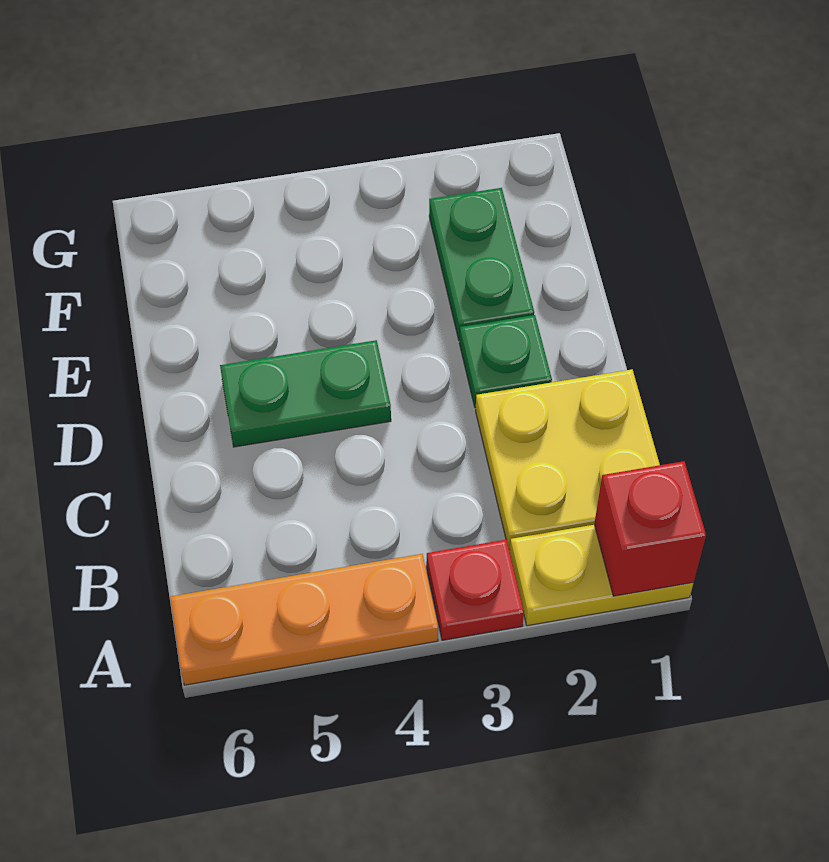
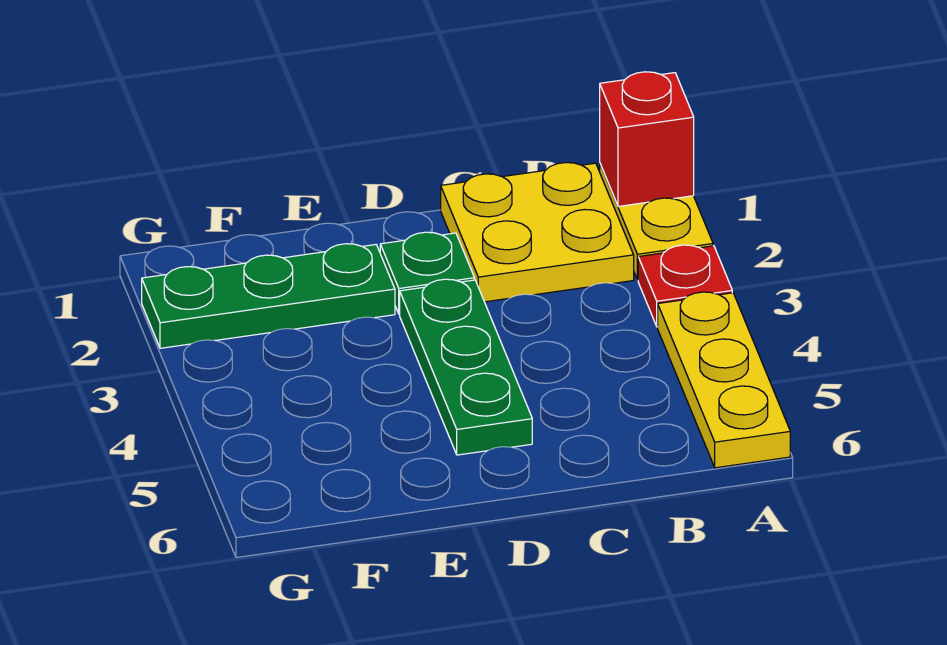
orange plate A4:A6 level 1 -> yellow plate A4:A6 level 1
green plate D4:D5 level 1 -> green plate D3:D5 level 1
green plate E2:F2 level 1 -> green plate E2:G2 level 1

